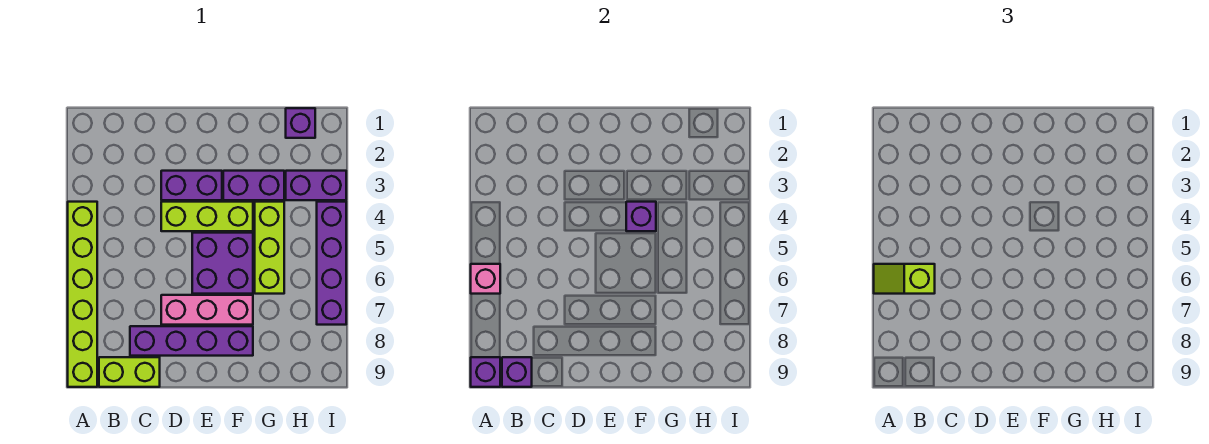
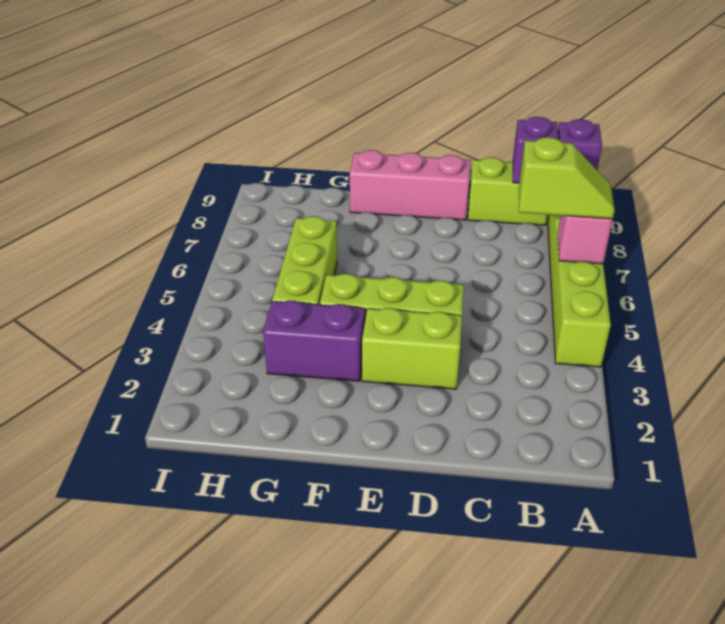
purple brick C8:F8 level 1 -> none
purple brick D3:E3 level 1 -> lime brick D3:E3 level 1
pink brick D7:F7 level 1 -> pink brick D9:F9 level 1
purple brick E5:F6 level 1 -> none
purple brick F4 level 2 -> none
purple brick H1 level 1 -> none
purple brick H3:I3 level 1 -> none
purple brick I4:I7 level 1 -> none

